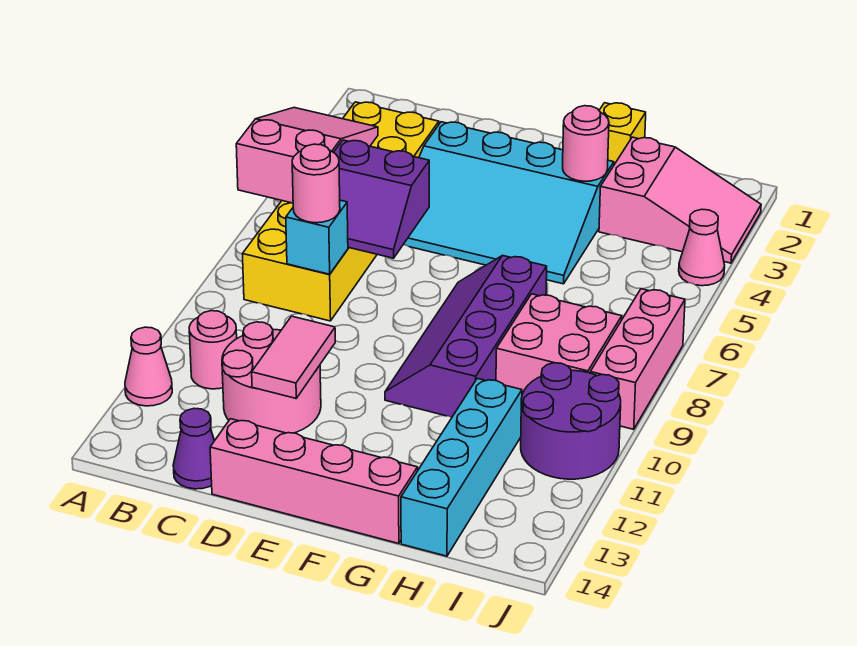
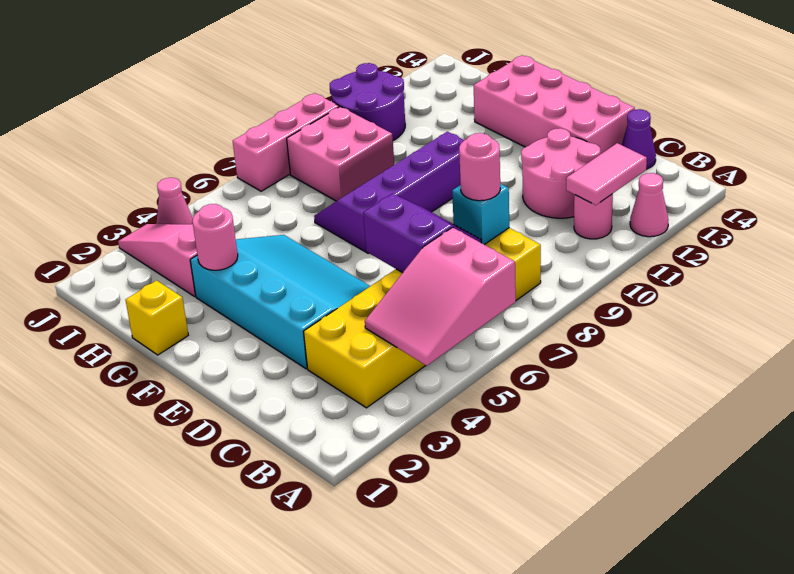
pink tile D11:D12 level 2 -> pink tile B11:B12 level 2
pink brick D14:G14 level 1 -> pink brick D13:G14 level 1
purple slope F7:G10 level 1 top G -> purple slope F7:G10 level 1 top F
pink slope H2:J3 level 1 top H -> pink slope H3:J3 level 1 top H
cyan brick H11:H14 level 1 -> none

